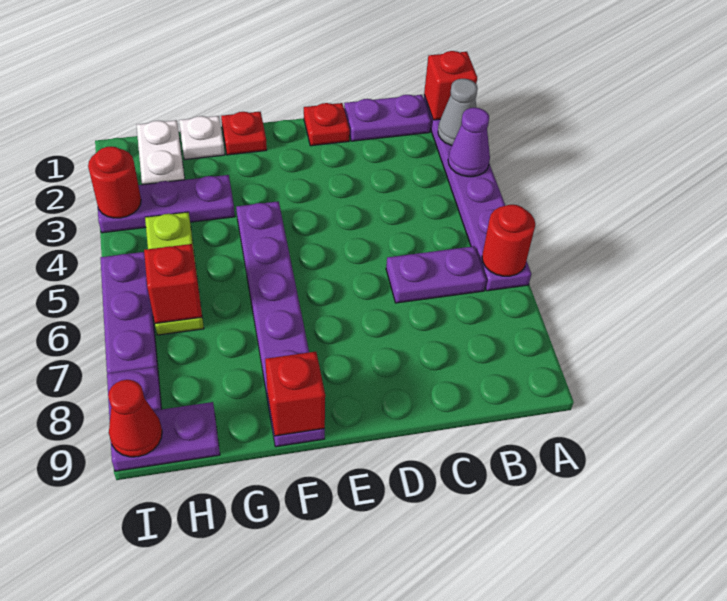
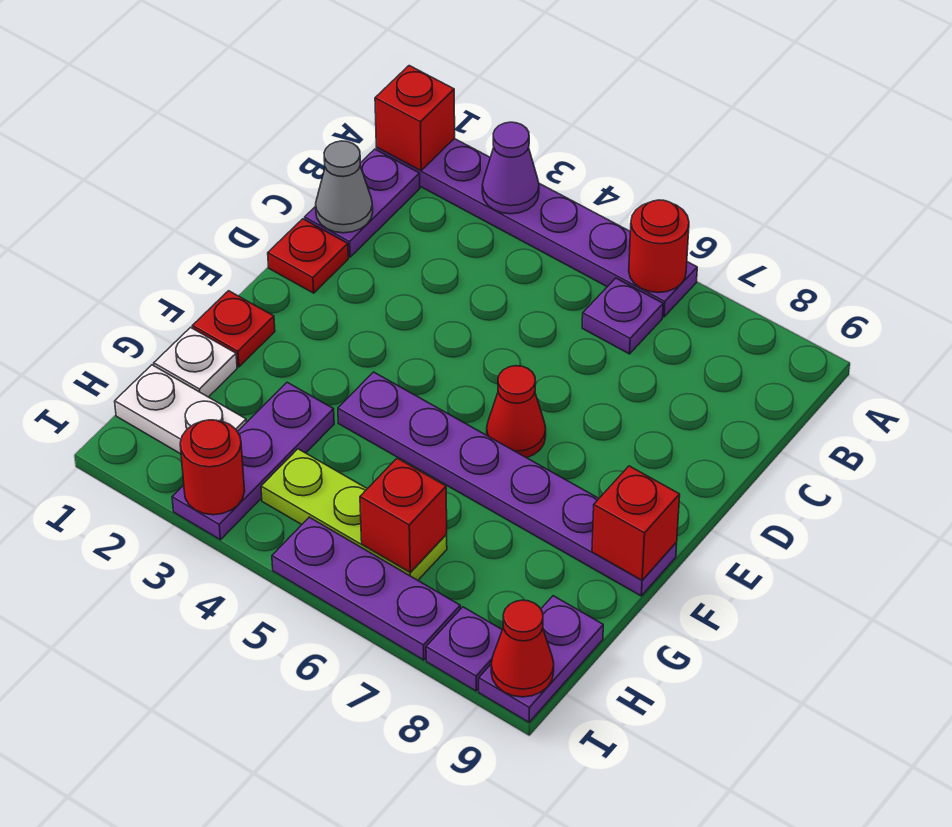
grey cone A2 level 2 -> grey cone C1 level 2
purple plate B6:C6 level 1 -> purple plate B6 level 1
none -> red cone E6 level 1

